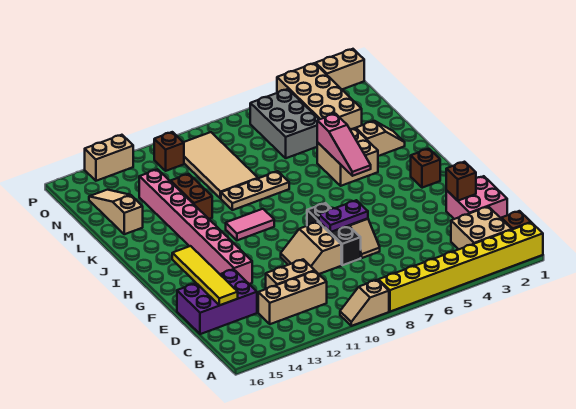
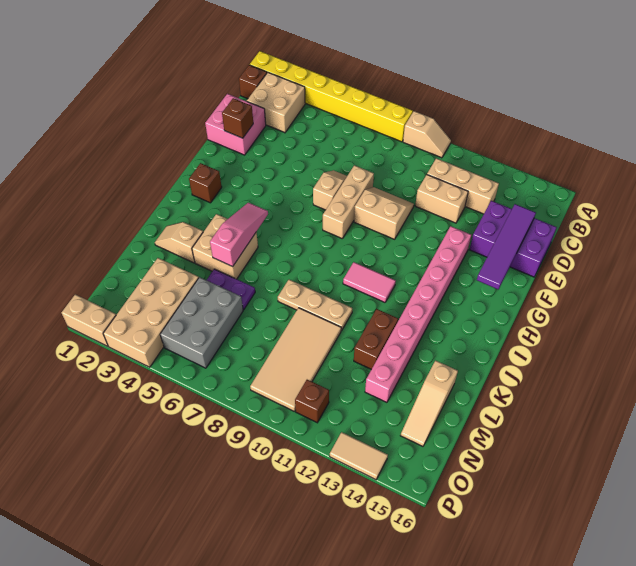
yellow tile D15:G15 level 2 -> purple tile D15:G15 level 2
black brick E8:G8 level 1 -> tan brick E8:G8 level 1
tan slope E9:F10 level 1 top 9 -> tan slope E9:F10 level 1 top F
purple plate F7:F8 level 2 -> purple plate L5:L6 level 1
tan brick P13:P14 level 1 -> tan tile P13:P14 level 1

